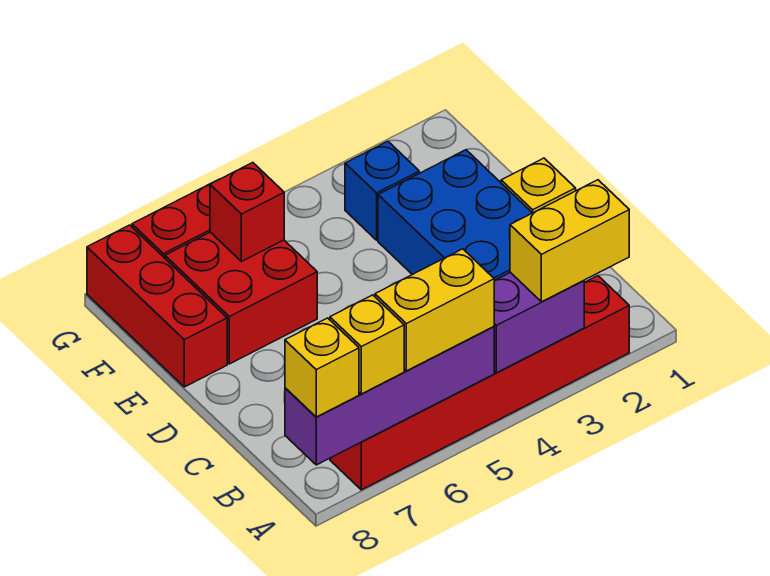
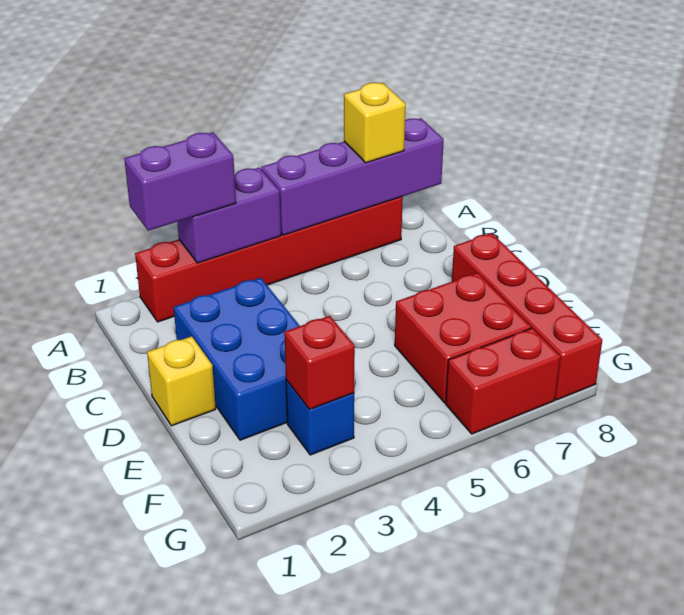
yellow brick A2:A3 level 3 -> purple brick A2:A3 level 3
yellow brick A5:A6 level 3 -> none
yellow brick A8 level 3 -> none
red brick E8:G8 level 1 -> red brick D8:G8 level 1
red brick F6 level 2 -> red brick F3 level 2

